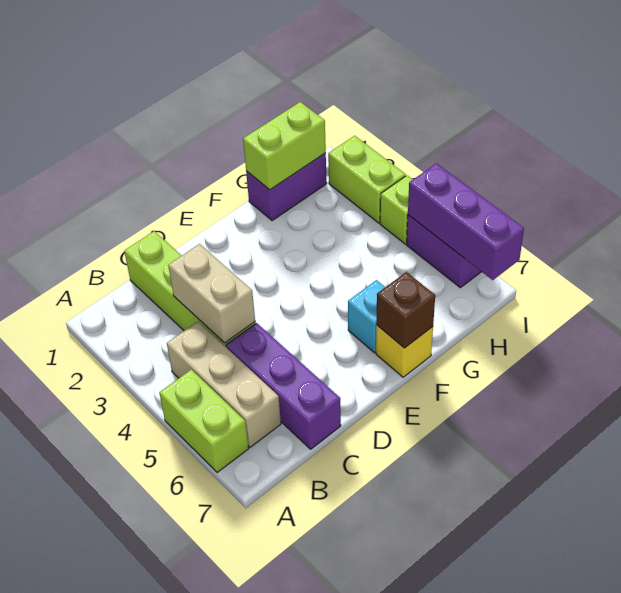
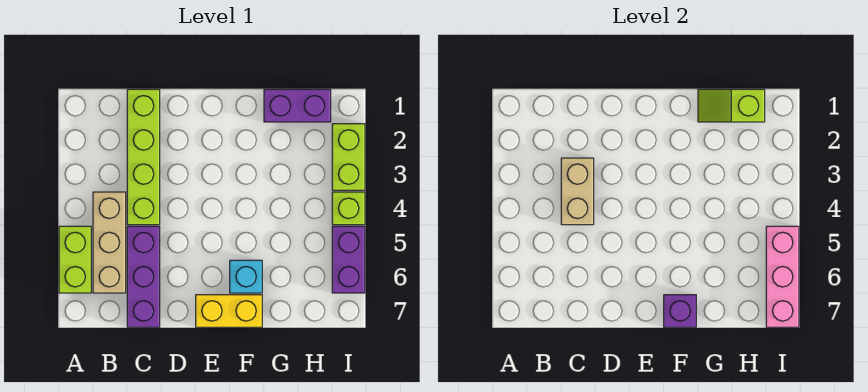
yellow brick F7 level 1 -> yellow brick E7:F7 level 1
brown brick F7 level 2 -> purple brick F7 level 2
lime brick G1:H1 level 2 -> lime slope G1:H1 level 2 top H
purple brick I5:I7 level 2 -> pink brick I5:I7 level 2

